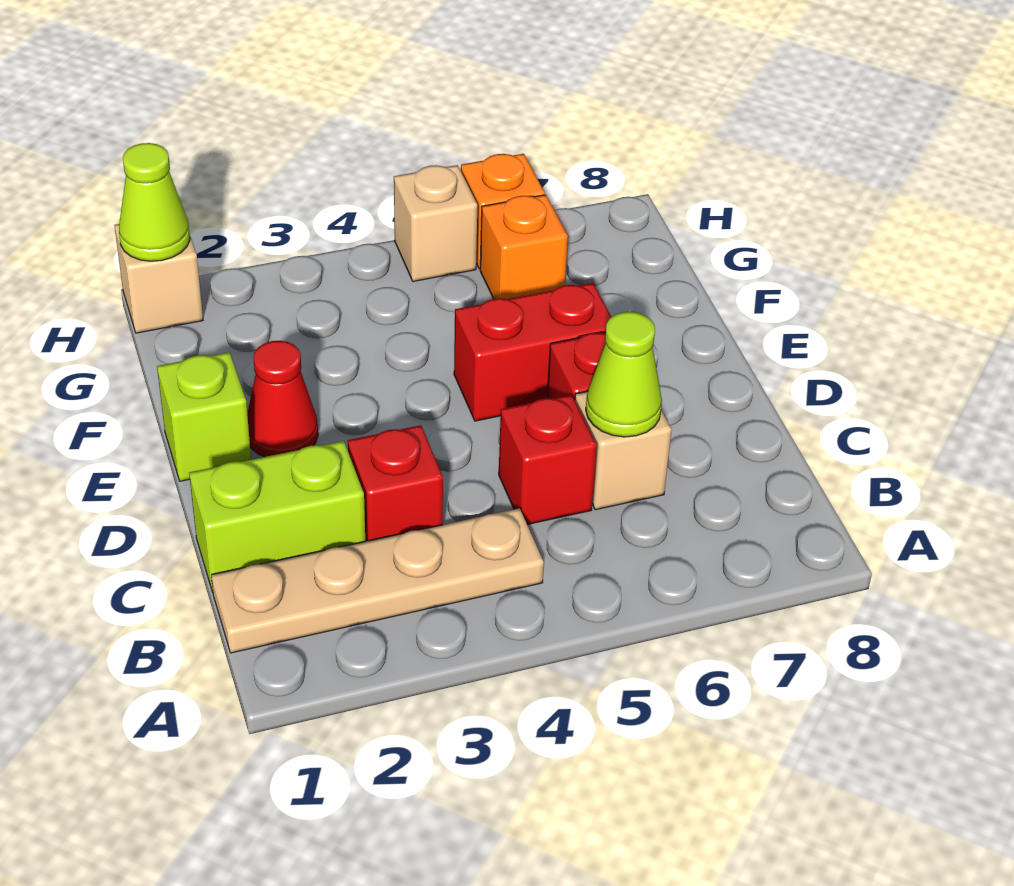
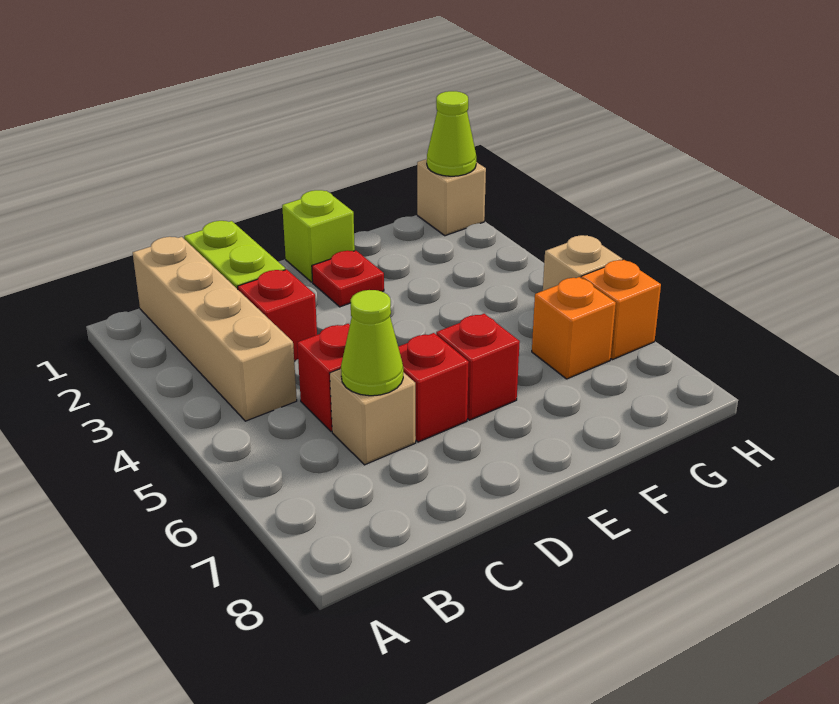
tan plate B1:B4 level 1 -> tan brick B1:B4 level 1
red cone E2 level 1 -> red plate E2 level 1
red brick E5:E6 level 1 -> red brick E6 level 1

